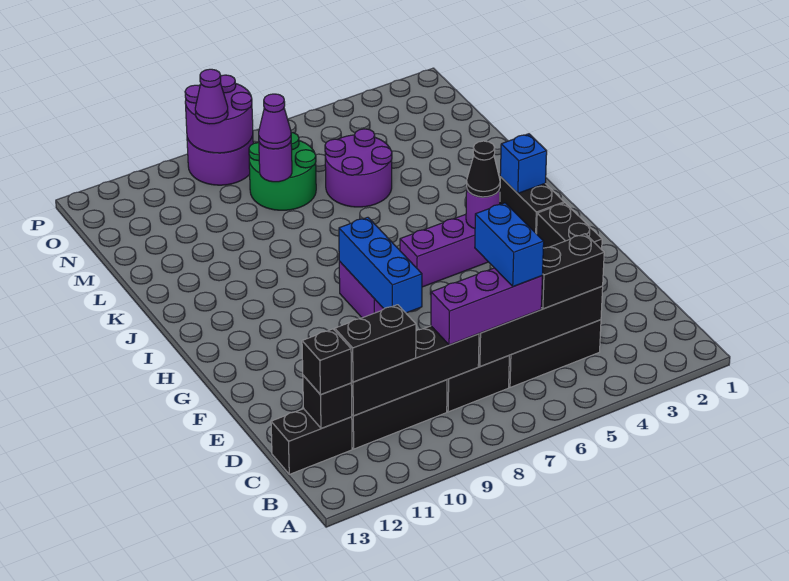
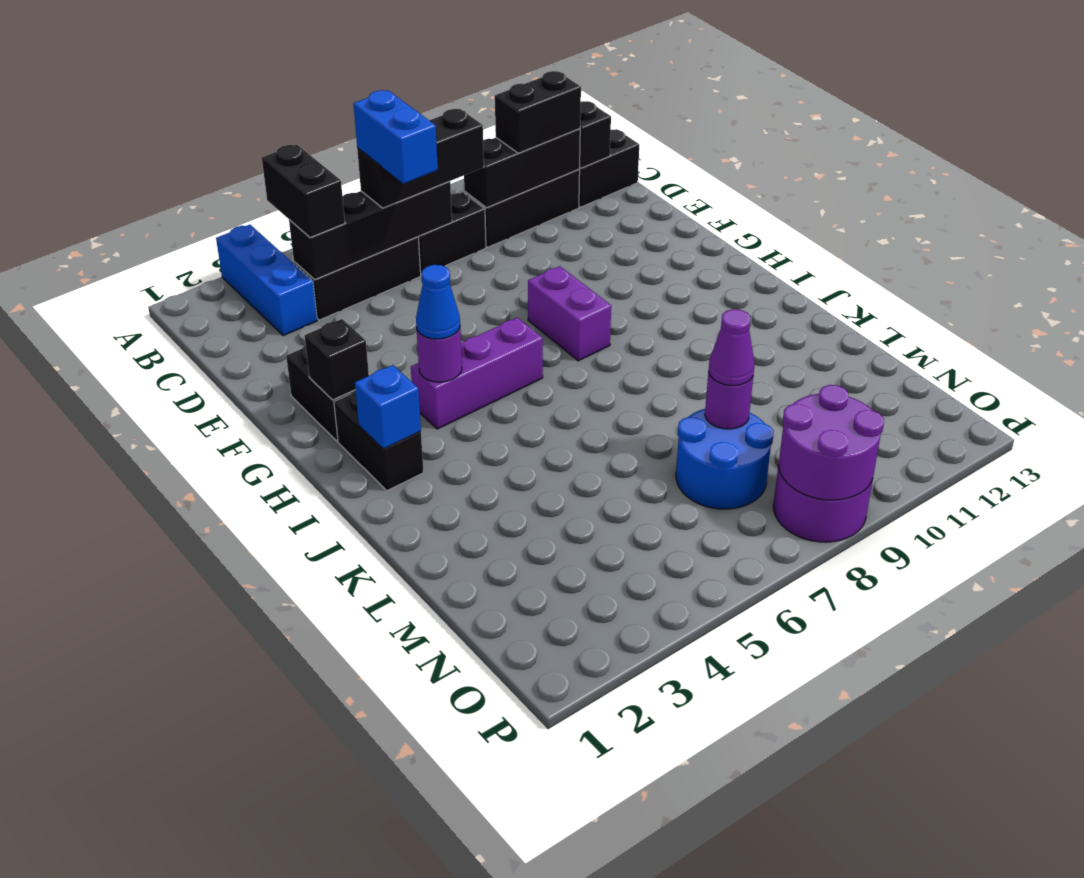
black brick C4:C5 level 3 -> black brick B4:C4 level 3
purple brick C6:C8 level 3 -> black brick C6:C8 level 3
black brick C8:C11 level 2 -> black brick C9:C11 level 2
black brick C12 level 3 -> black brick G2 level 2
blue brick F8:H8 level 2 -> blue brick A3:C3 level 1
black cone H4 level 3 -> blue cone H4 level 3
purple round brick L5:M6 level 1 -> none
green round brick M7:N8 level 1 -> blue round brick M7:N8 level 1
purple cone O9 level 3 -> none

